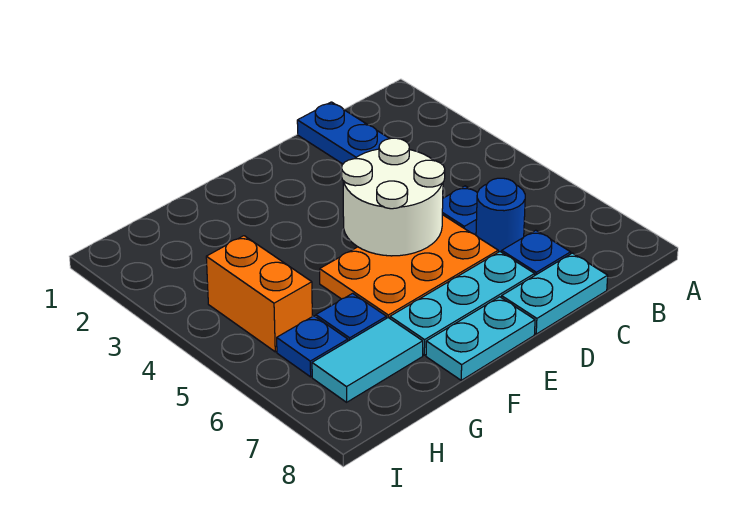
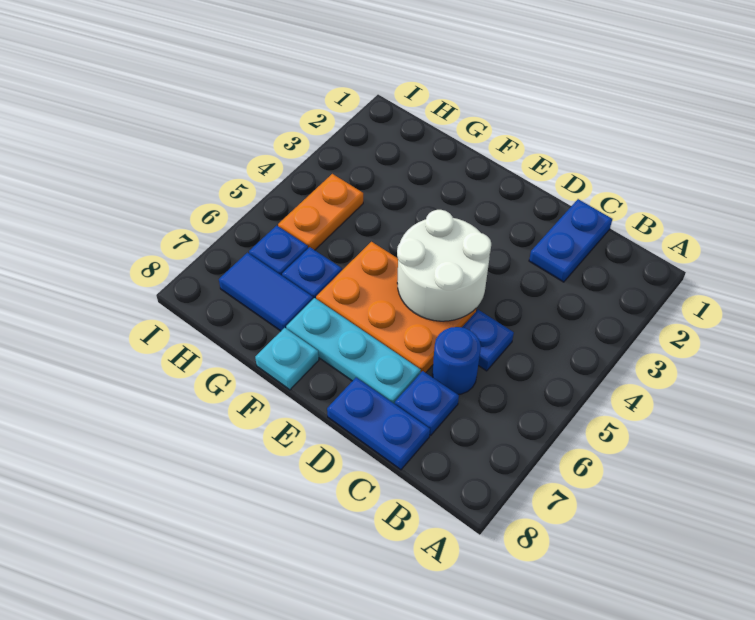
cyan plate C8:D8 level 1 -> blue plate C8:D8 level 1
cyan plate E8:F8 level 1 -> cyan plate F8 level 1
cyan tile G7:H7 level 1 -> blue tile G7:H7 level 1
orange brick H4:H5 level 1 -> orange plate H4:H5 level 1

